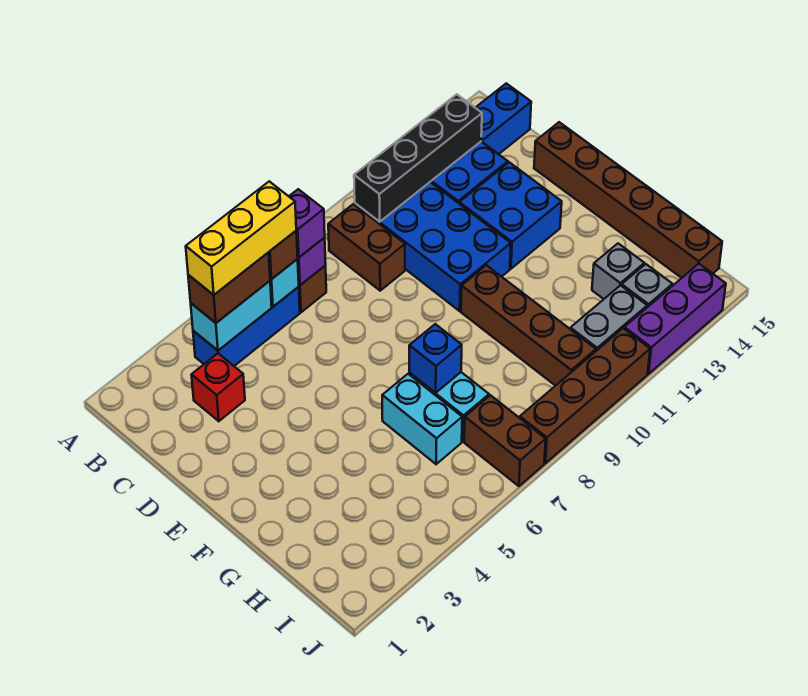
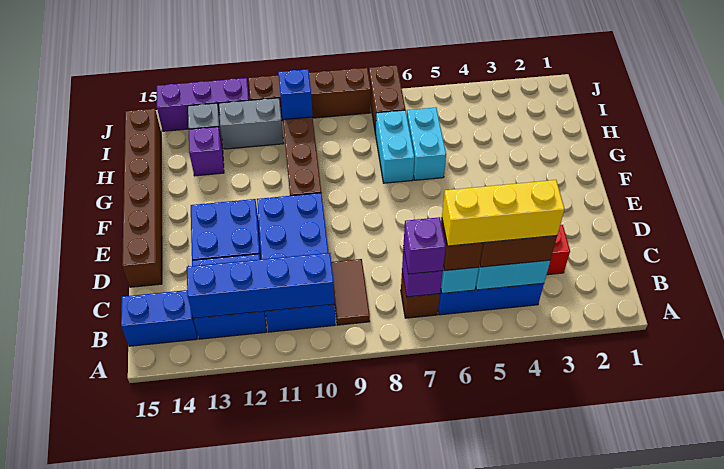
brown brick B9:C9 level 1 -> brown tile B9:C9 level 1
black brick B10:B13 level 2 -> blue brick B10:B13 level 2
blue brick G7 level 2 -> blue brick I10 level 2
grey brick H13 level 1 -> purple brick H13 level 1

